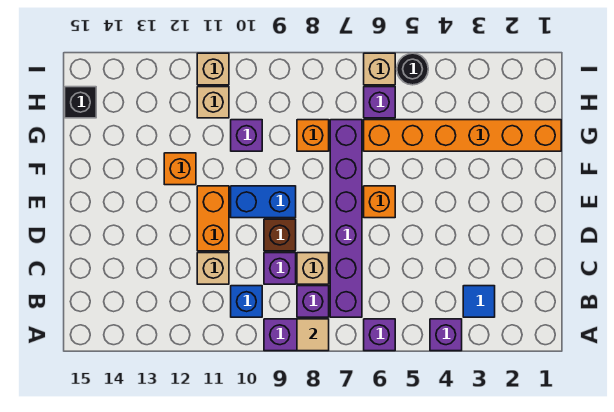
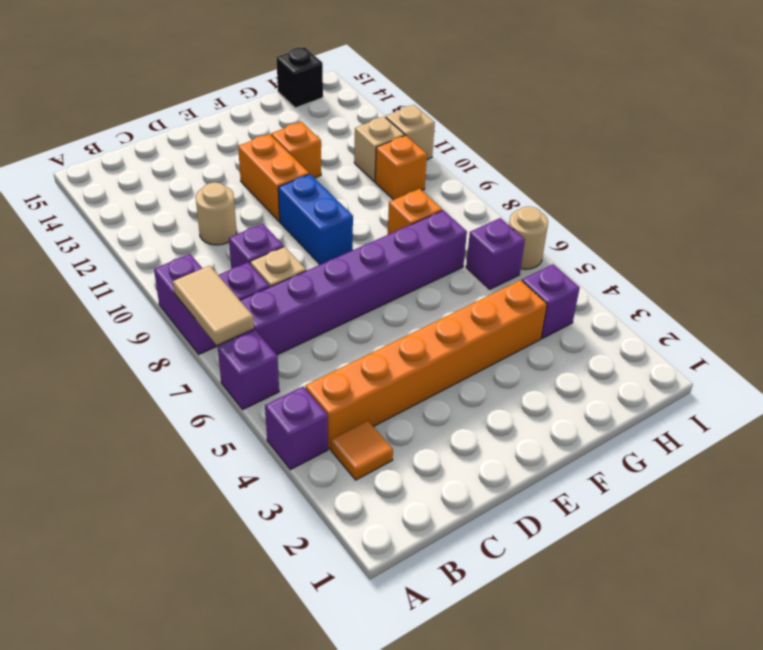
tan tile A8 level 2 -> tan tile A7:A8 level 2
blue tile B3 level 1 -> orange tile B3 level 1
blue brick B10 level 1 -> none
tan brick C11 level 1 -> tan round brick C11 level 1
brown brick D9 level 1 -> none
orange brick D11:E11 level 1 -> orange brick E11:E12 level 1
orange brick E6 level 1 -> orange brick H10 level 1
orange brick G1:G6 level 1 -> orange brick B4:G4 level 1
purple brick G10 level 1 -> purple brick H4 level 1
black round brick I5 level 1 -> none
tan brick I6 level 1 -> tan round brick I6 level 1

